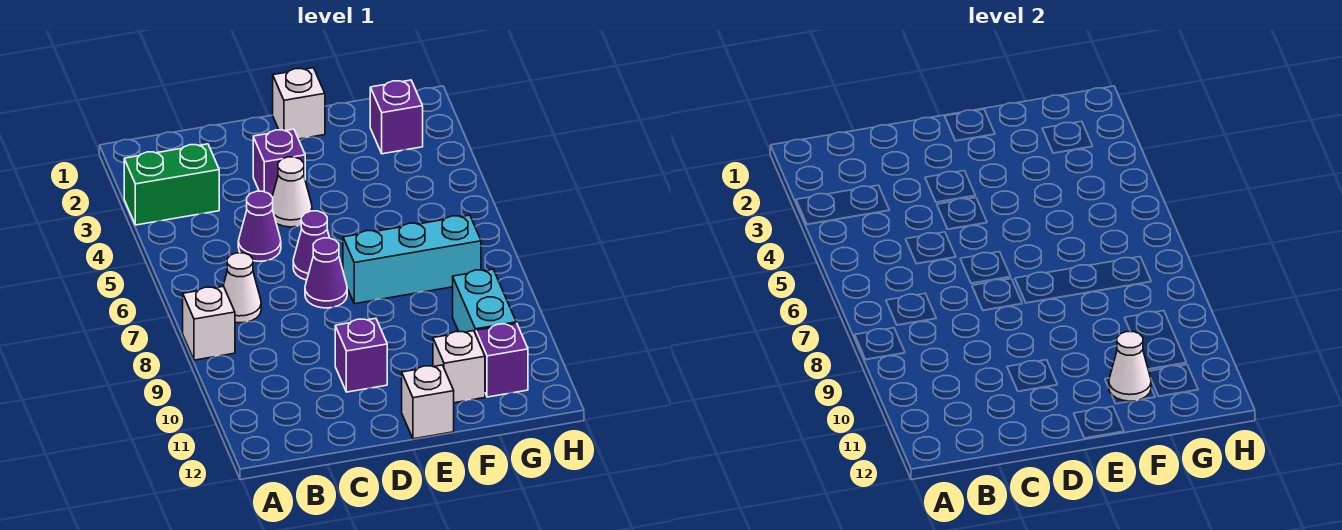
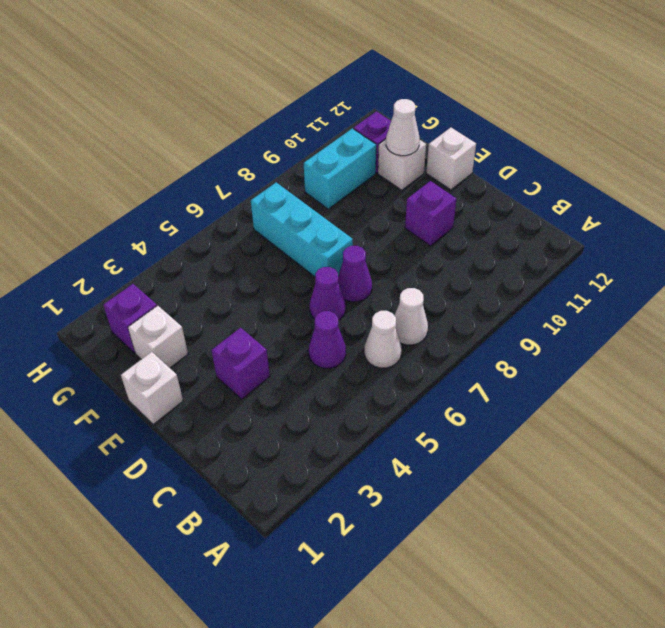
green brick A3:B3 level 1 -> none
white brick A8 level 1 -> white brick F2 level 1
white cone D4 level 1 -> white cone B6 level 1

